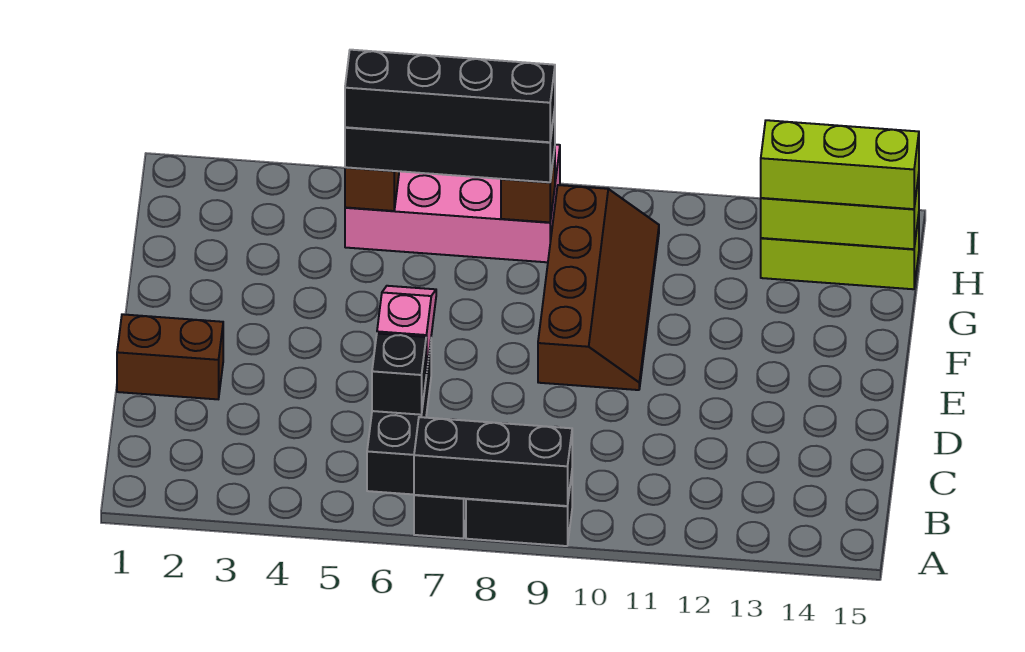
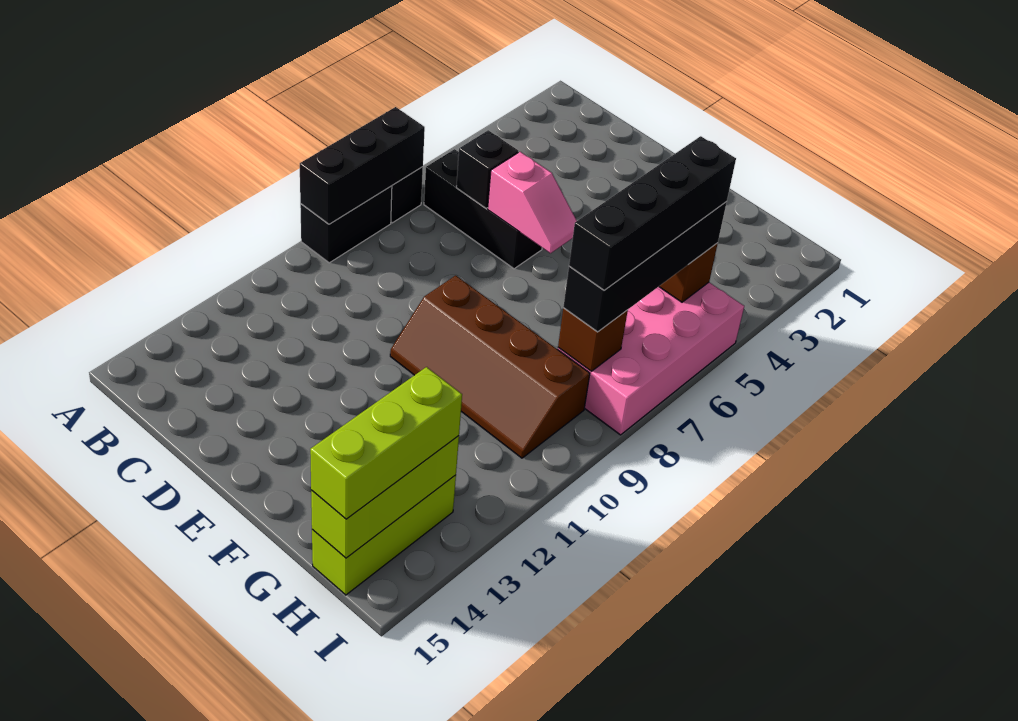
brown brick D1:D2 level 1 -> none

